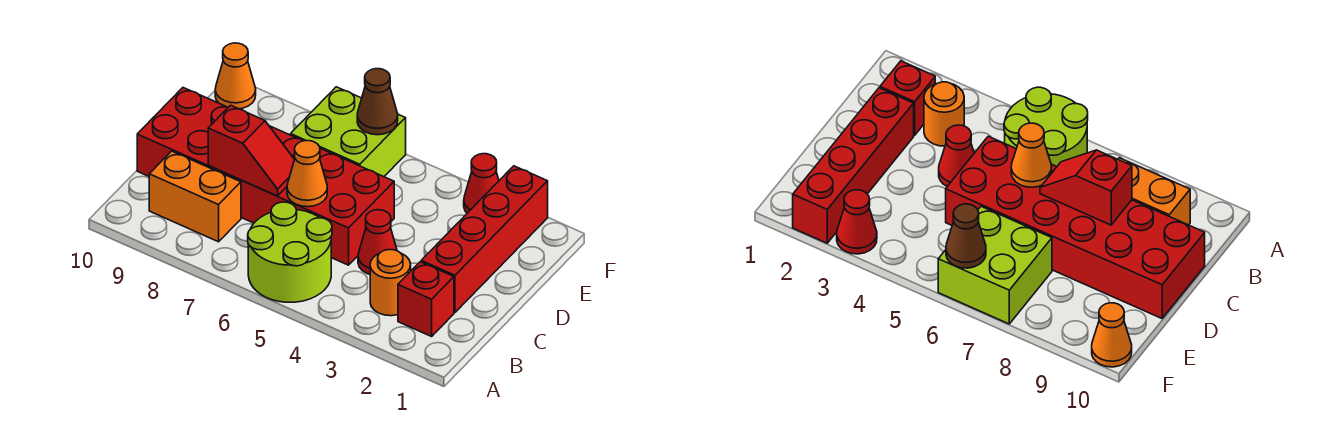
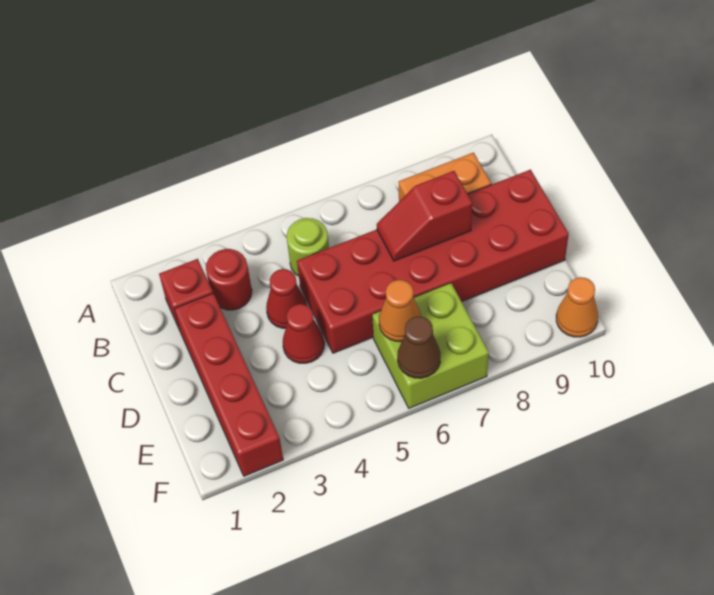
lime round brick A5:B6 level 1 -> lime round brick B5 level 1
orange round brick B3 level 1 -> red round brick B3 level 1
orange cone C6 level 2 -> orange cone E6 level 2
red cone F3 level 1 -> red cone D4 level 1

